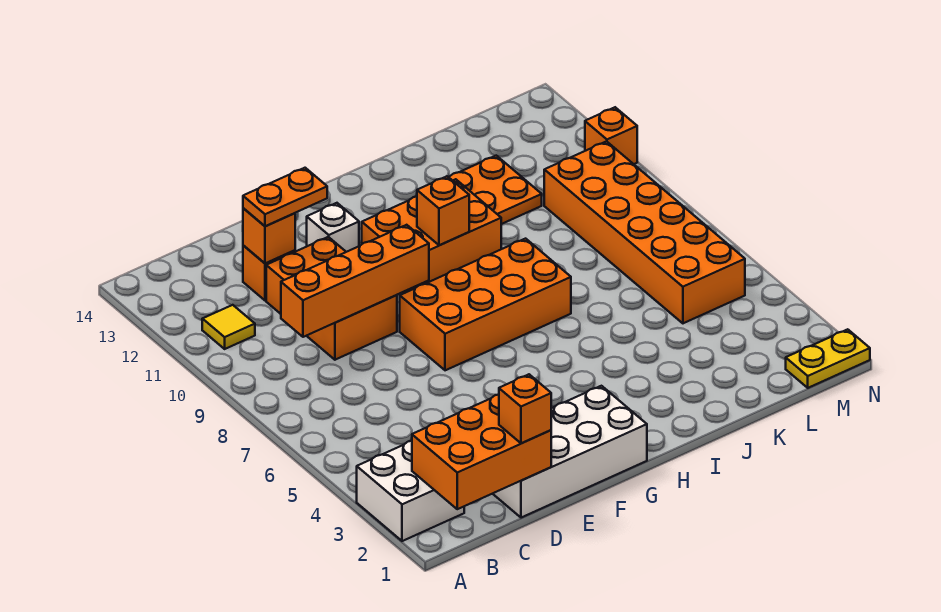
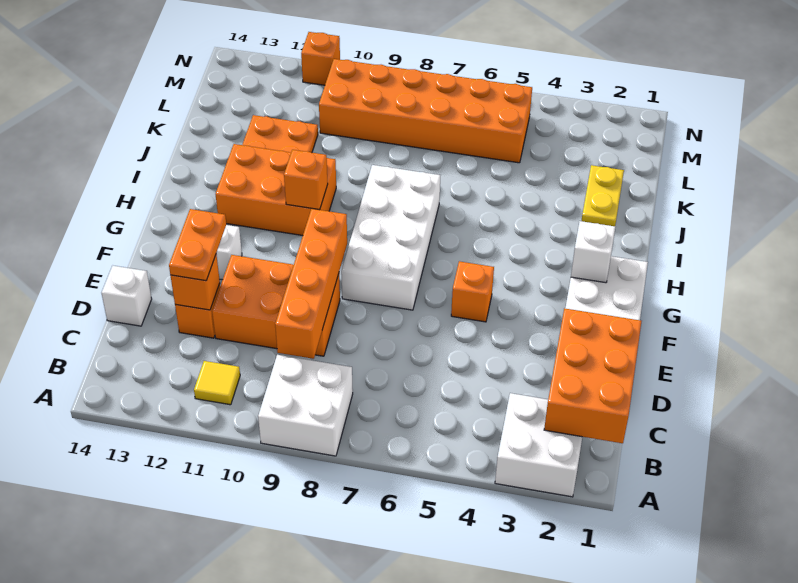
none -> white brick A8:B9 level 1
orange brick D1 level 3 -> orange brick F5 level 1
none -> white brick D14 level 1
orange brick F7:I8 level 1 -> white brick F7:I8 level 1
none -> white brick G2 level 2
orange brick G10:I11 level 1 -> orange brick H10:I12 level 1
yellow plate M1:N1 level 1 -> yellow plate J2:K2 level 1

